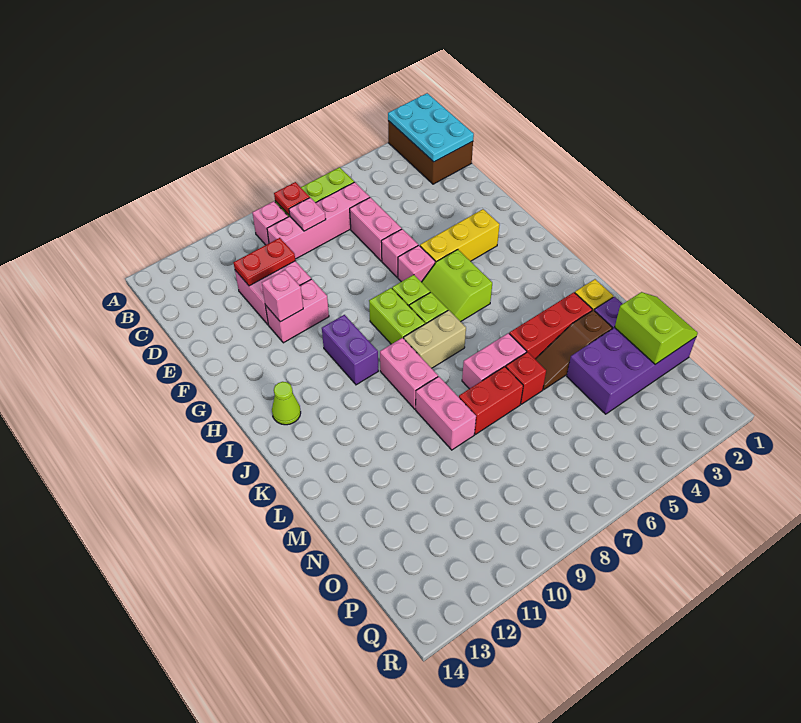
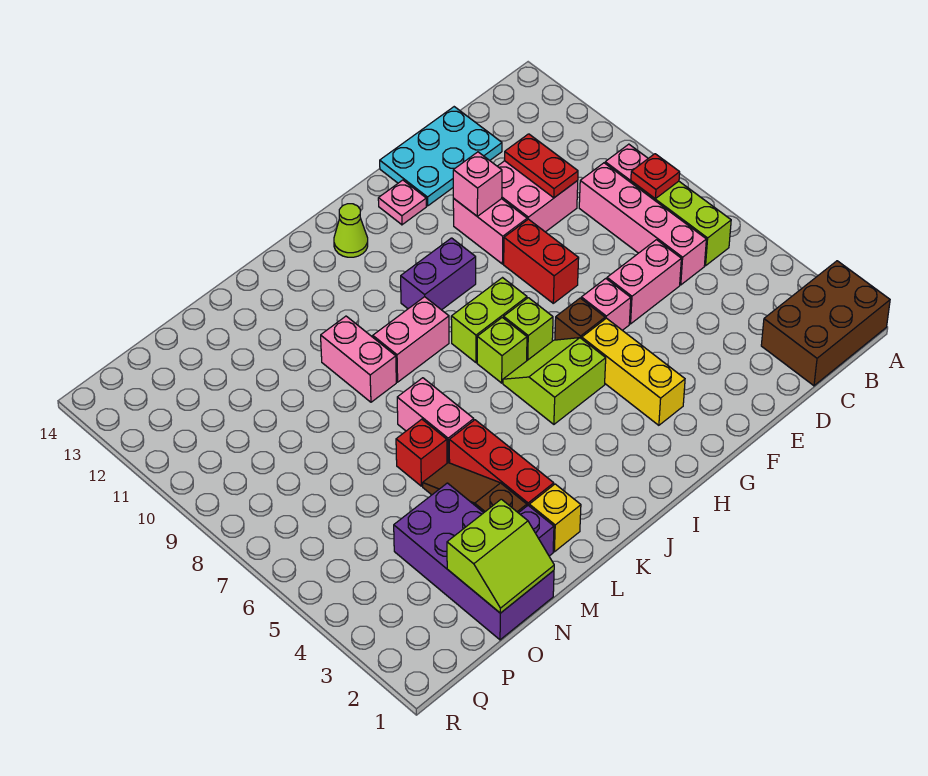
cyan plate A1:C2 level 2 -> cyan plate D13:F14 level 1
pink plate C8 level 2 -> pink plate G13 level 1
pink brick G6 level 1 -> brown brick G6 level 1
tan brick J7:J8 level 1 -> none
pink brick L9:M9 level 1 -> pink brick L9:L10 level 1
red brick M7:M8 level 1 -> red brick F8:F9 level 1

